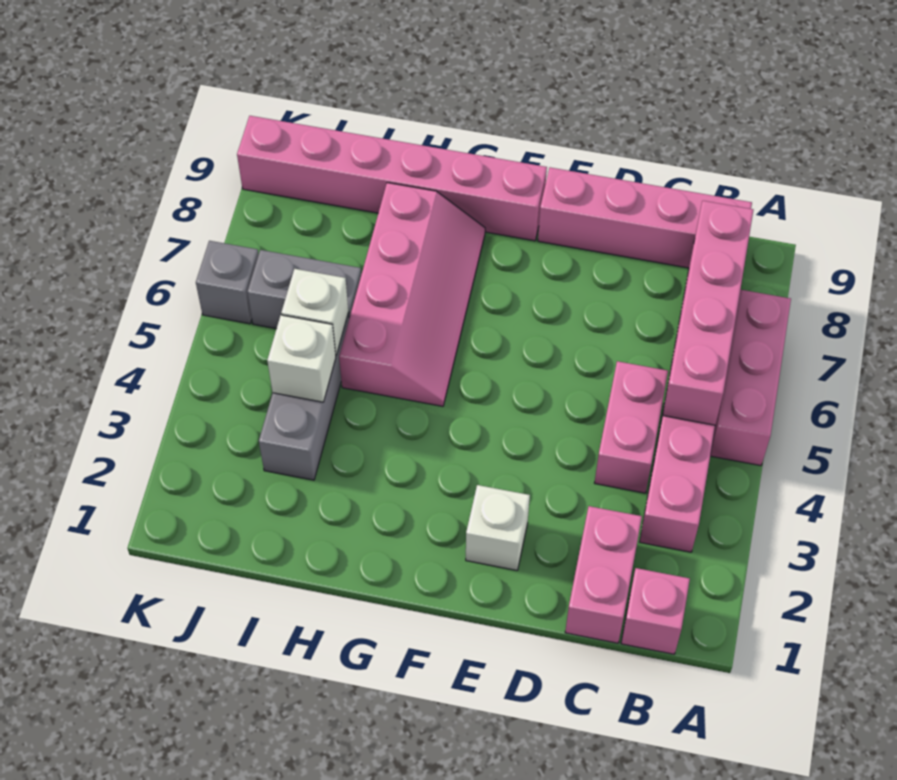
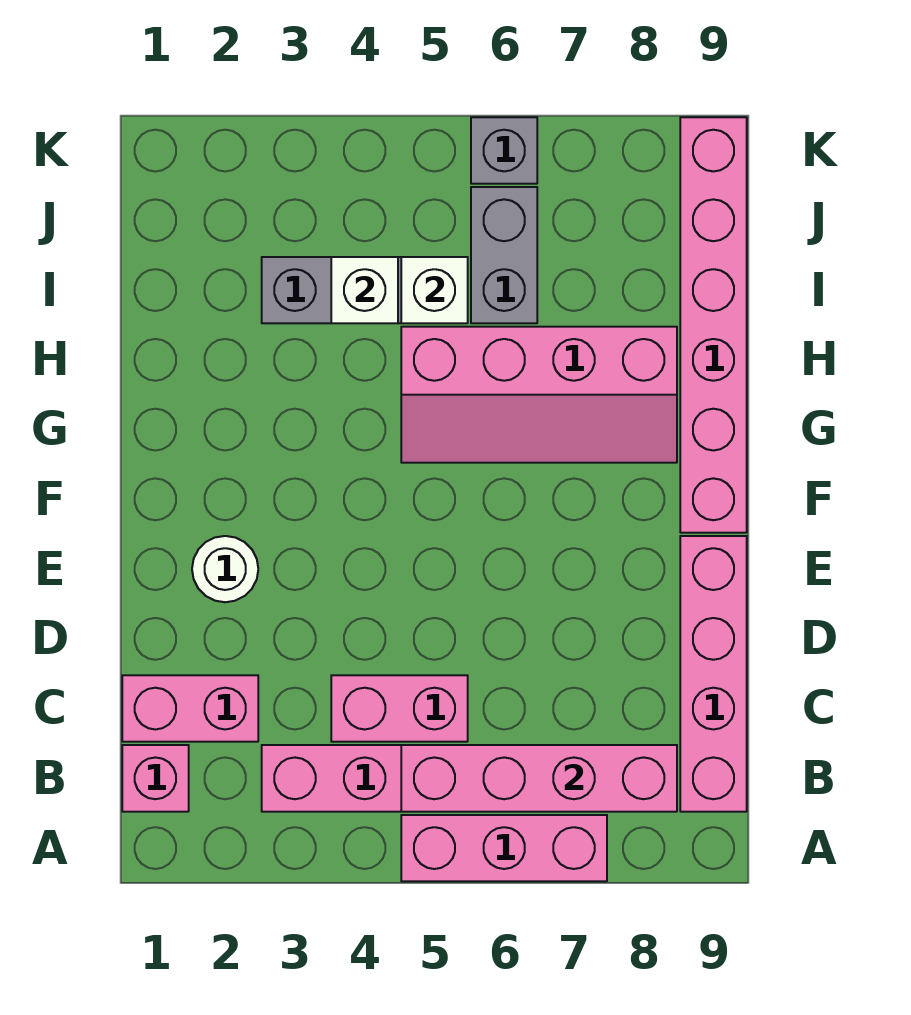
white brick E2 level 1 -> white round brick E2 level 1

